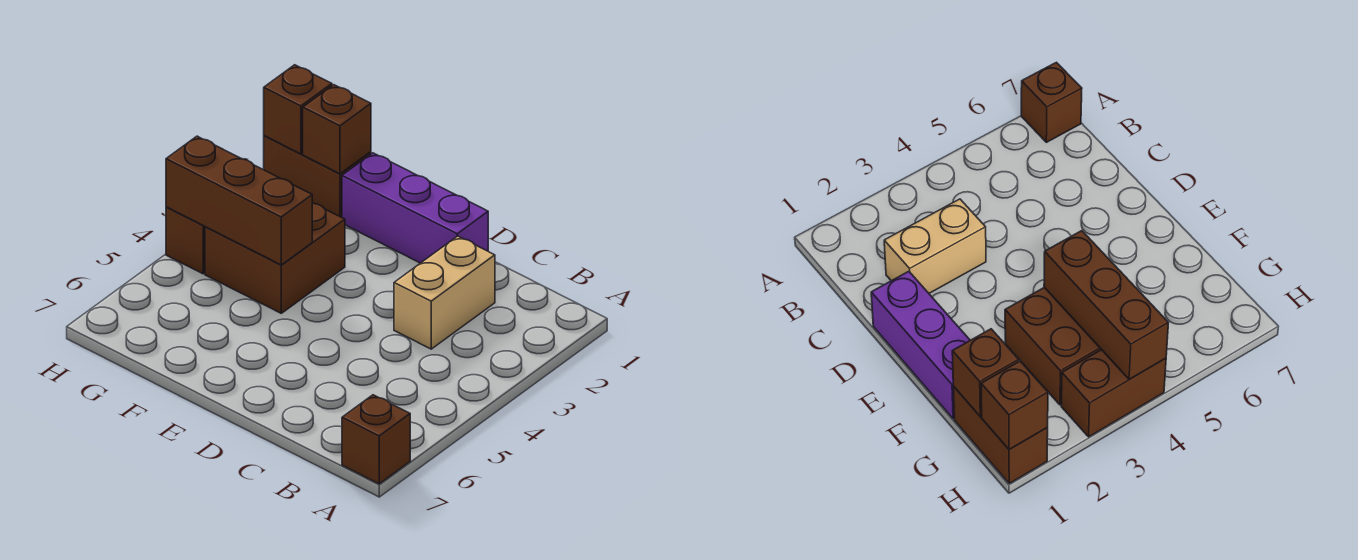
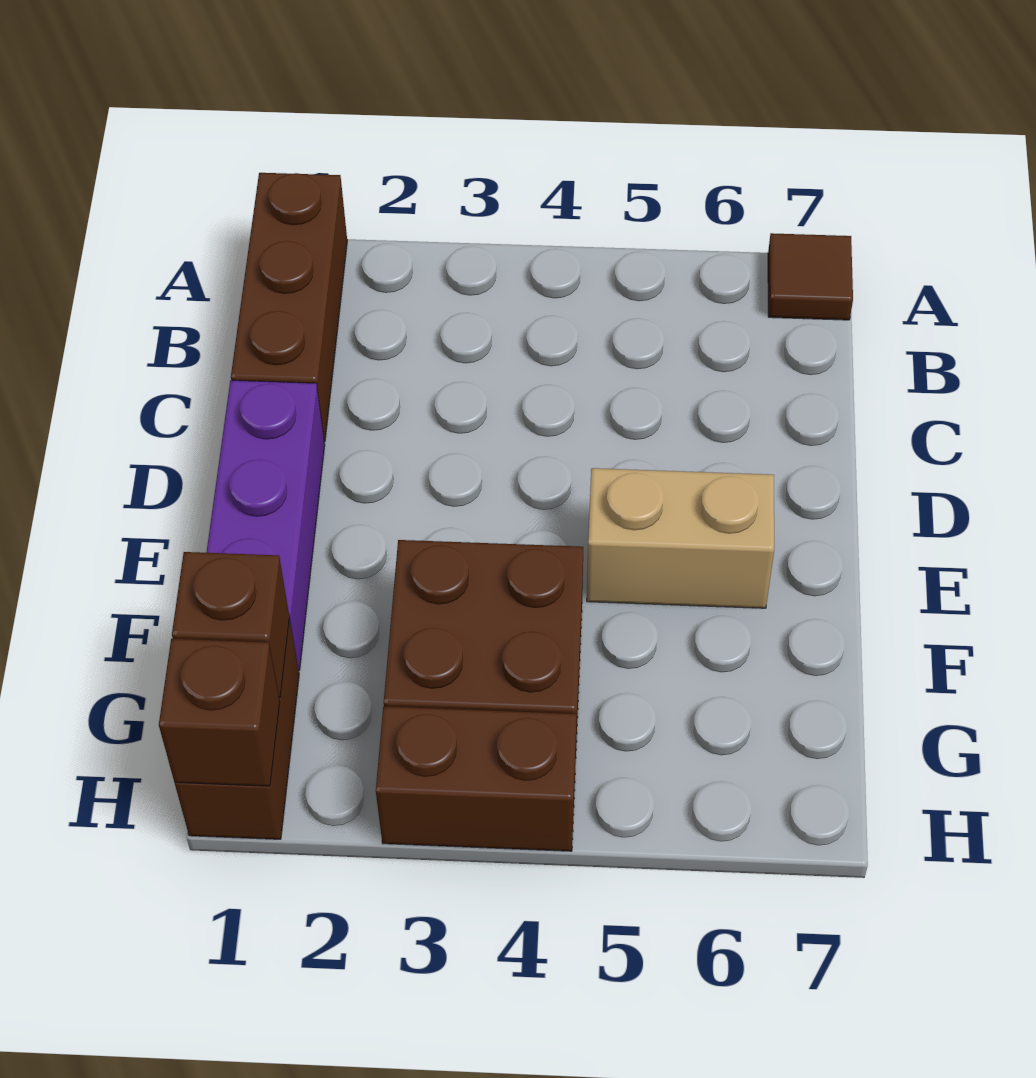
brown brick A7 level 1 -> brown tile A7 level 1
tan brick C2:C3 level 1 -> tan brick E5:E6 level 1
brown brick F4:H4 level 2 -> brown brick A1:C1 level 1

